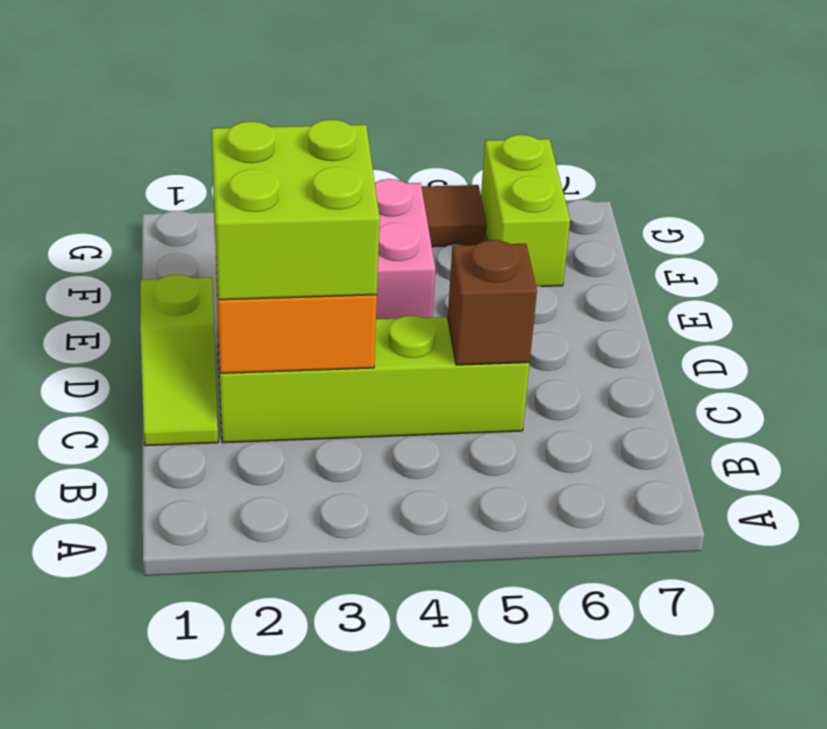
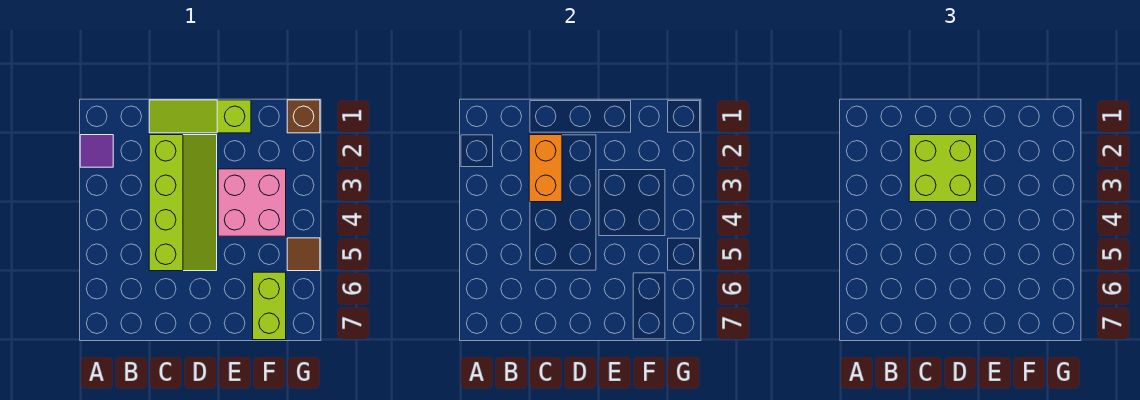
none -> purple tile A2 level 1
lime slope C1:D1 level 1 top D -> lime slope C1:E1 level 1 top E
brown brick C5 level 2 -> brown brick G1 level 1
lime brick F6:G6 level 1 -> lime brick F6:F7 level 1

